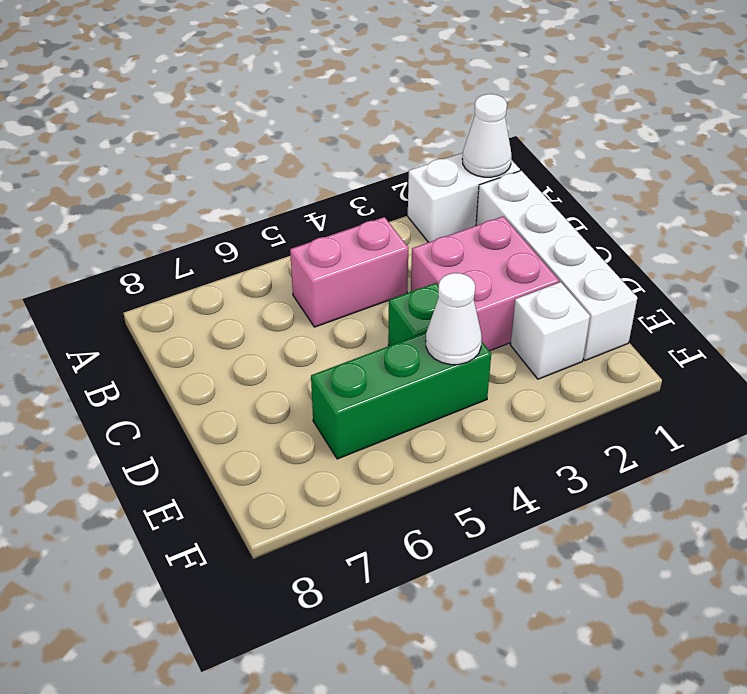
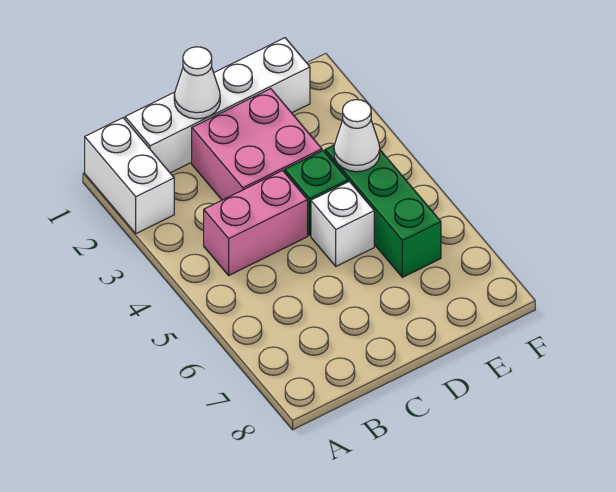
white cone A1 level 2 -> white cone C1 level 2
pink brick B4:B5 level 1 -> pink brick B4:C4 level 1
white brick E2 level 1 -> white brick D5 level 1

